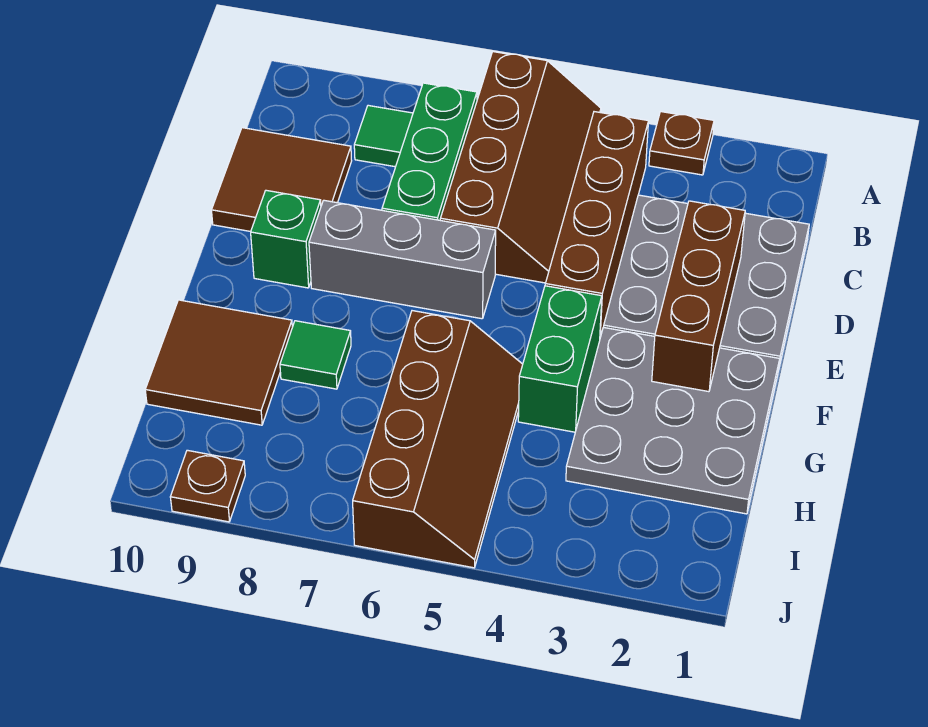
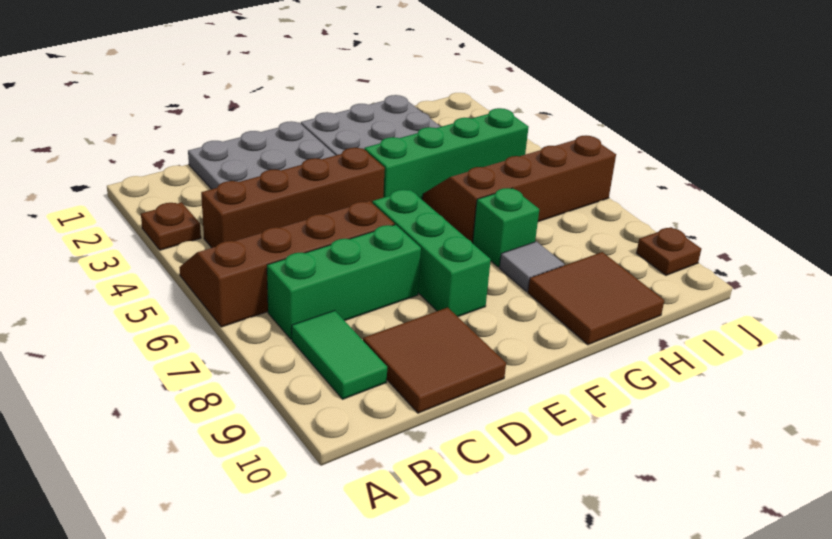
green tile B8 level 1 -> green tile B8:B9 level 1
brown brick D2:F2 level 2 -> none
grey brick E6:E8 level 1 -> green brick E6:E8 level 1
green brick E9 level 1 -> green brick G7 level 1
green brick F4:G4 level 1 -> green brick F4:I4 level 1
green tile G8 level 1 -> grey tile G8 level 1

